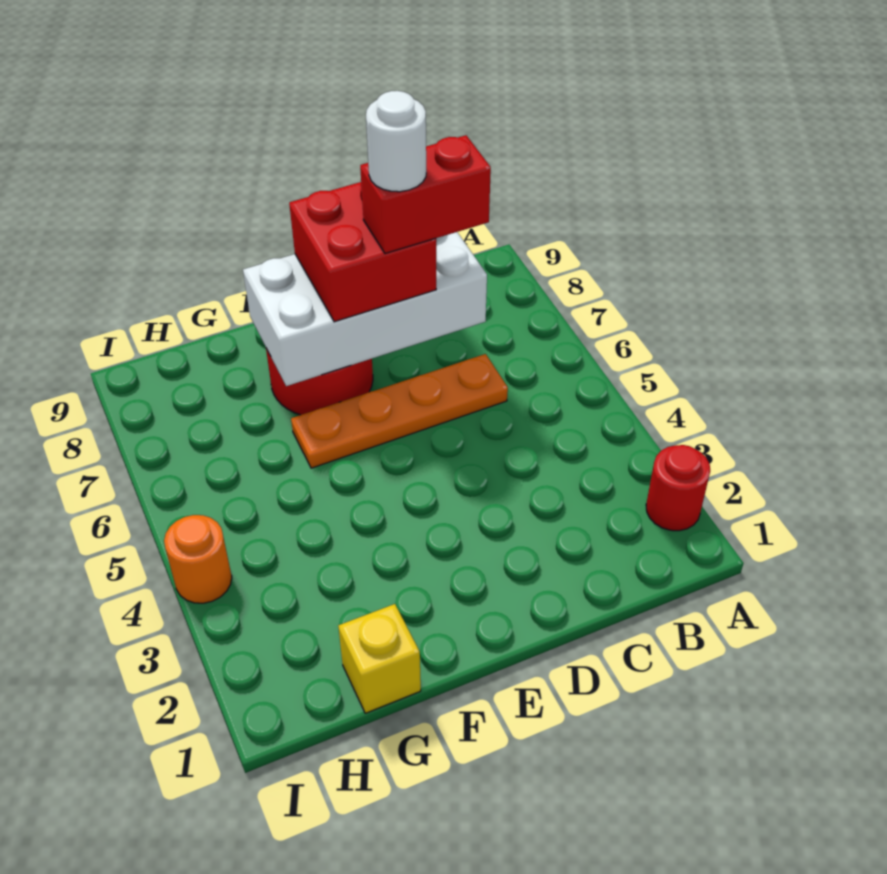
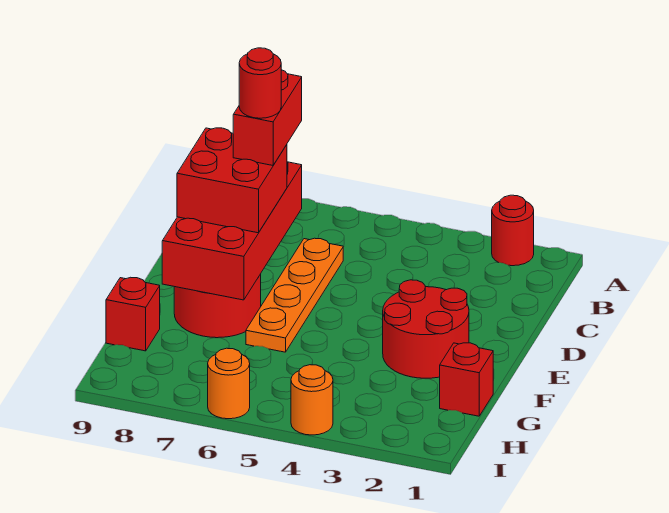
white brick C7:F8 level 2 -> red brick C7:F8 level 2
white round brick D7 level 5 -> red round brick D7 level 5
none -> red round brick E2:F3 level 1
yellow brick G1 level 1 -> red brick G1 level 1
none -> red brick G9 level 1
none -> orange round brick I6 level 1

